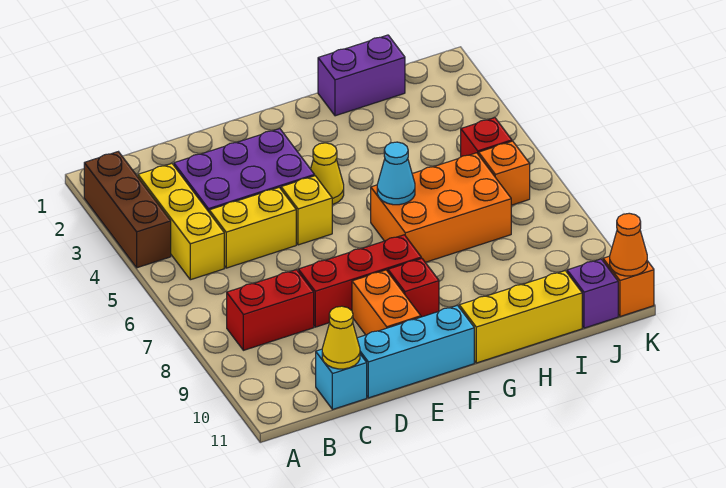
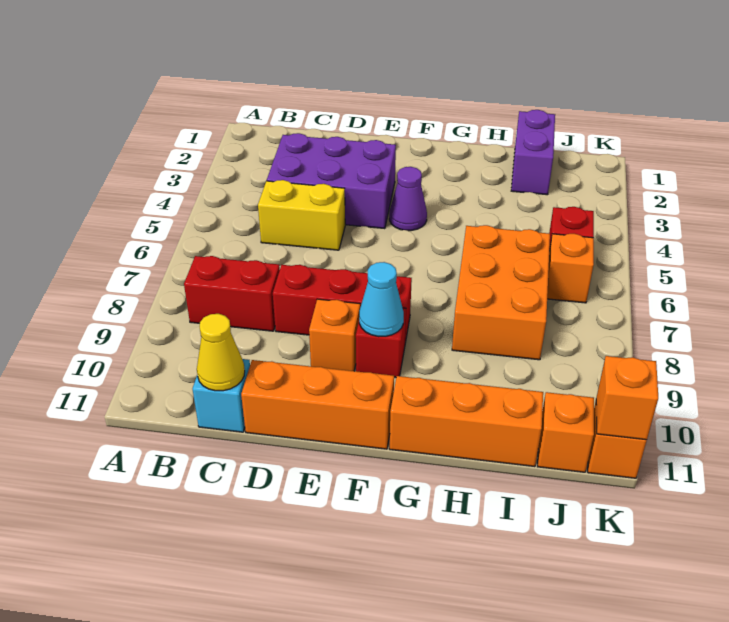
brown brick A2:A4 level 1 -> none
yellow brick B3:B5 level 1 -> none
cyan brick D11:F11 level 1 -> orange brick D11:F11 level 1
yellow brick E5 level 1 -> none
orange brick E9:E10 level 1 -> orange brick E9 level 1
yellow cone F4 level 1 -> purple cone F4 level 1
orange brick G6:I7 level 1 -> orange brick H6:I8 level 1
cyan cone G6 level 2 -> cyan cone F9 level 2
yellow brick G11:I11 level 1 -> orange brick G11:I11 level 1
purple brick H1:I1 level 1 -> purple brick I1:I2 level 1
purple brick J11 level 1 -> orange brick J11 level 1
orange cone K11 level 2 -> orange brick K11 level 2

